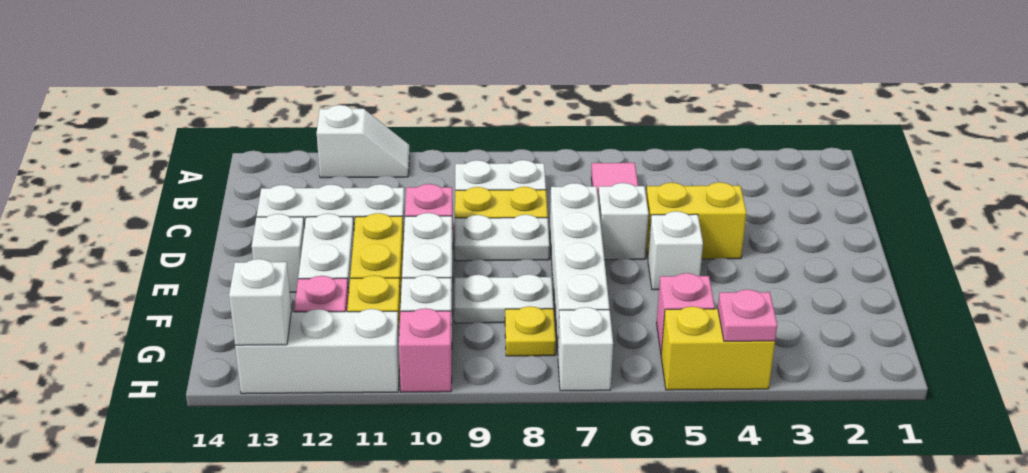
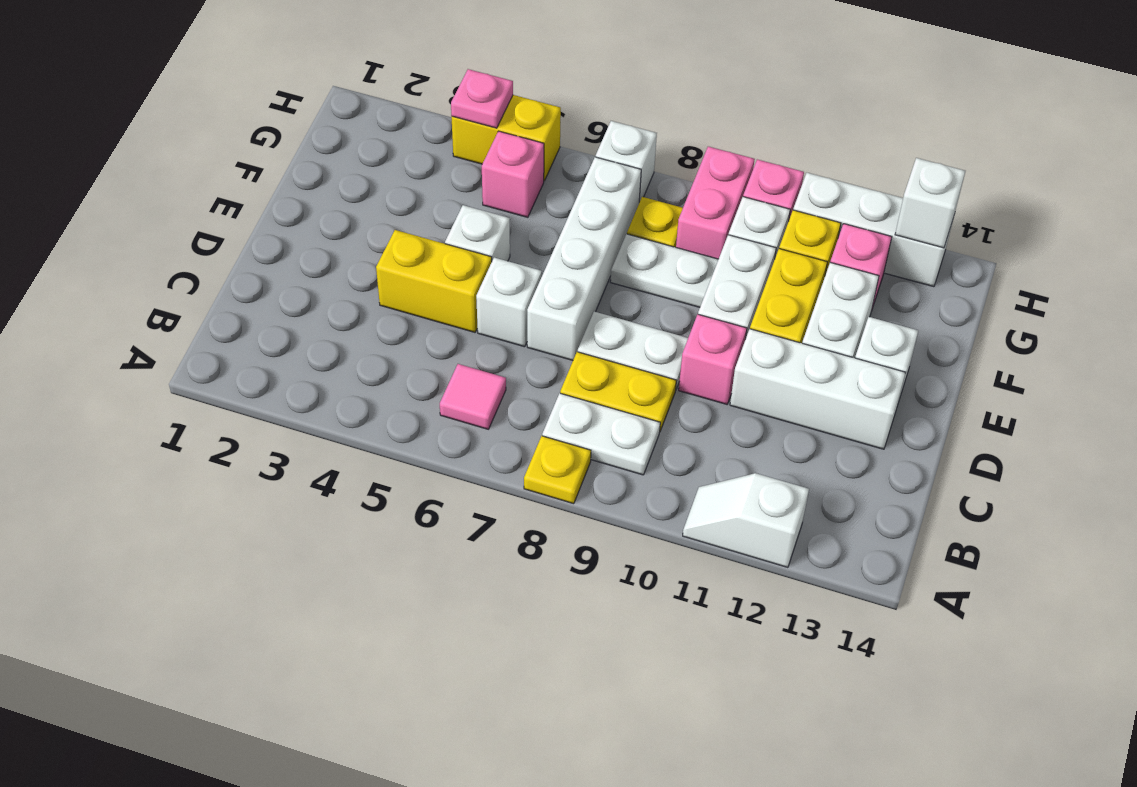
none -> yellow plate A8 level 1
none -> pink brick G9:H9 level 1

